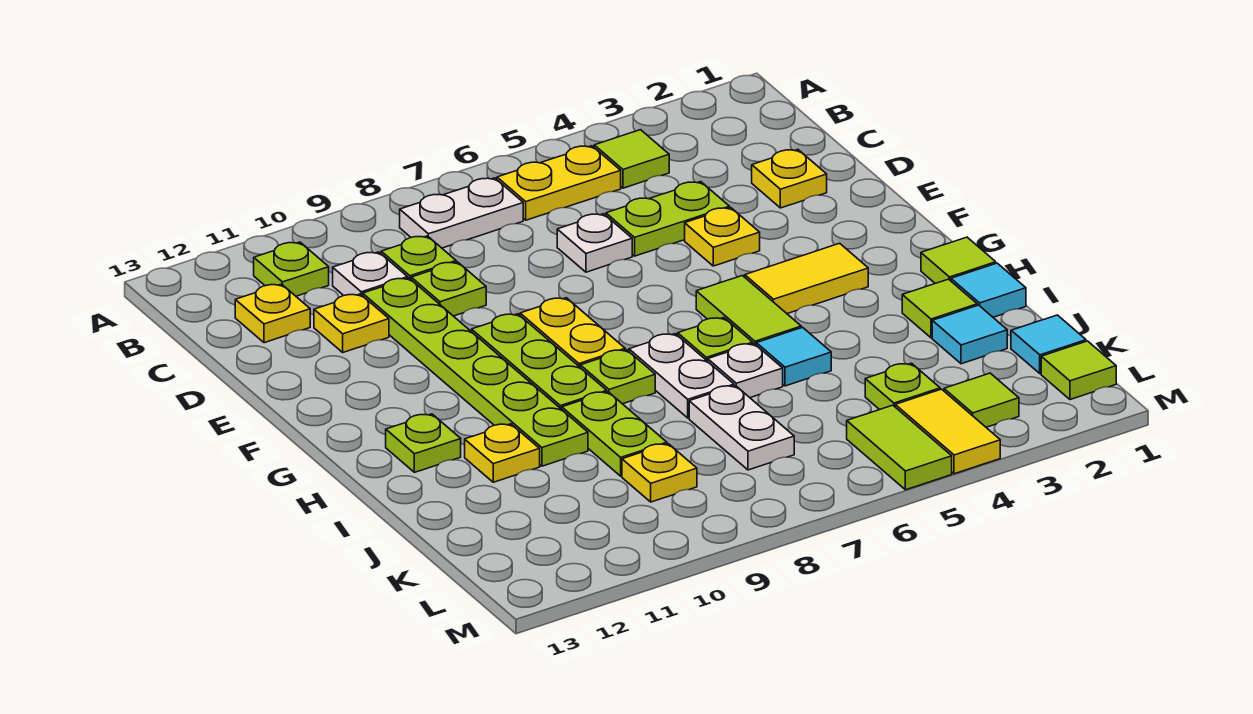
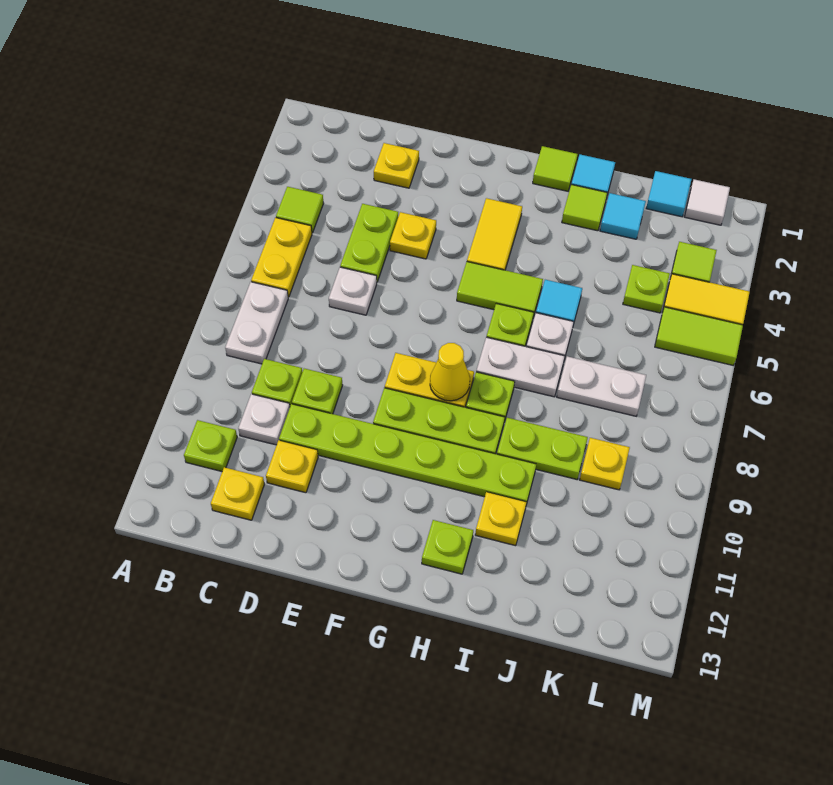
none -> yellow cone G8 level 2
lime tile L1 level 1 -> white tile L1 level 1

